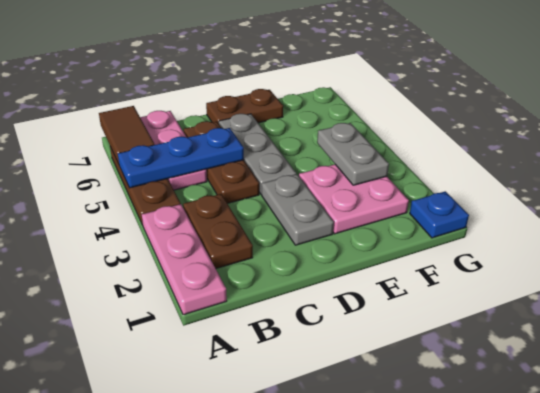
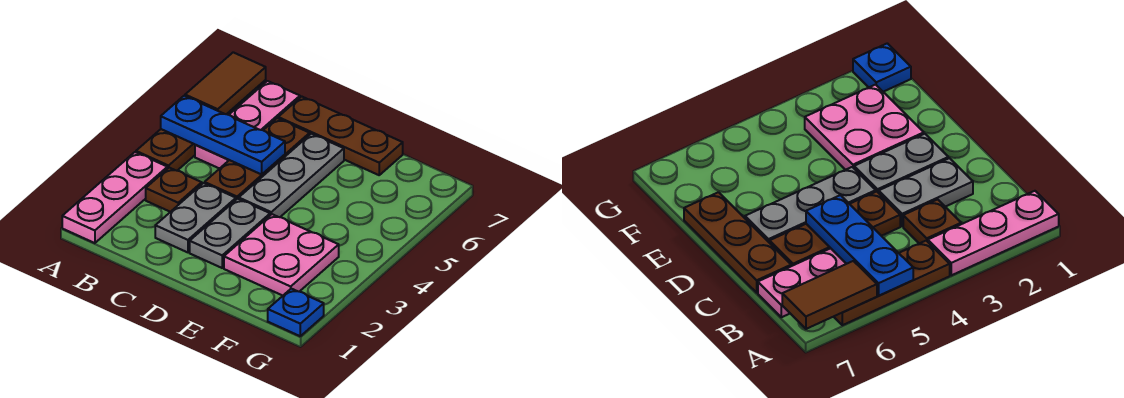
brown plate B2:B3 level 1 -> brown plate B3 level 1
brown plate D7:E7 level 1 -> brown plate C7:E7 level 1
grey plate F3:F4 level 2 -> grey plate C2:C3 level 1

